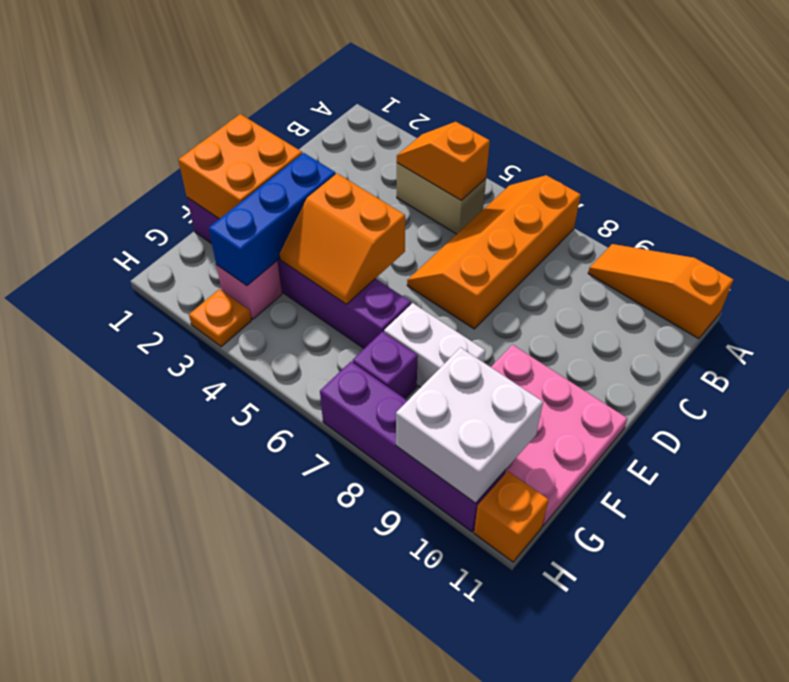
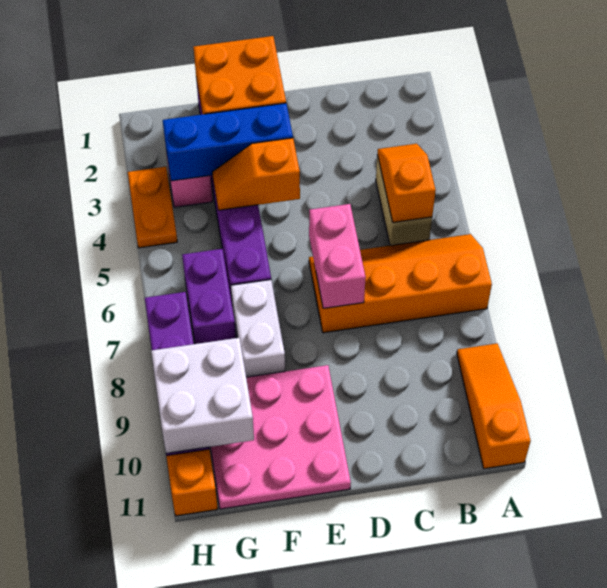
none -> pink brick D6:D7 level 2
orange slope E4:F5 level 2 top E -> orange slope E4:F4 level 2 top E
purple brick G7 level 1 -> purple brick G6:G7 level 1
orange plate H3 level 1 -> orange plate H3:H4 level 1

